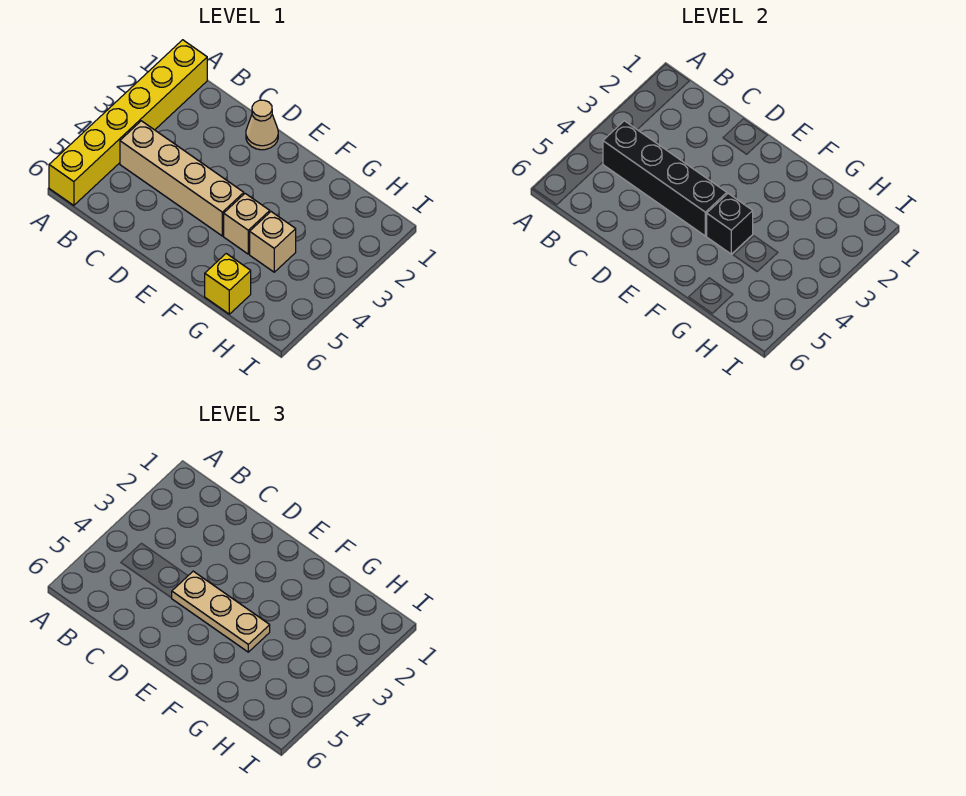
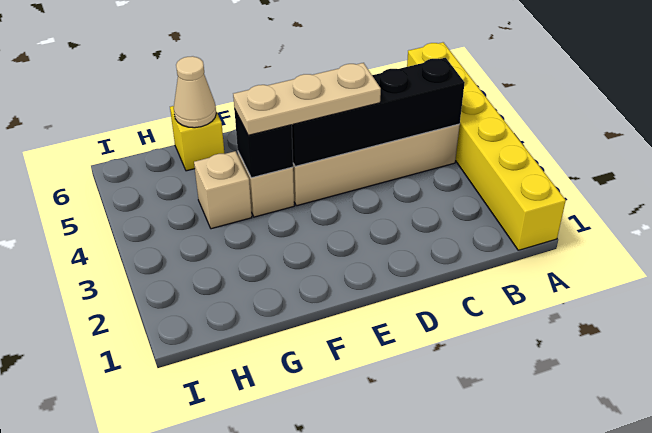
tan cone D1 level 1 -> tan cone G6 level 2

